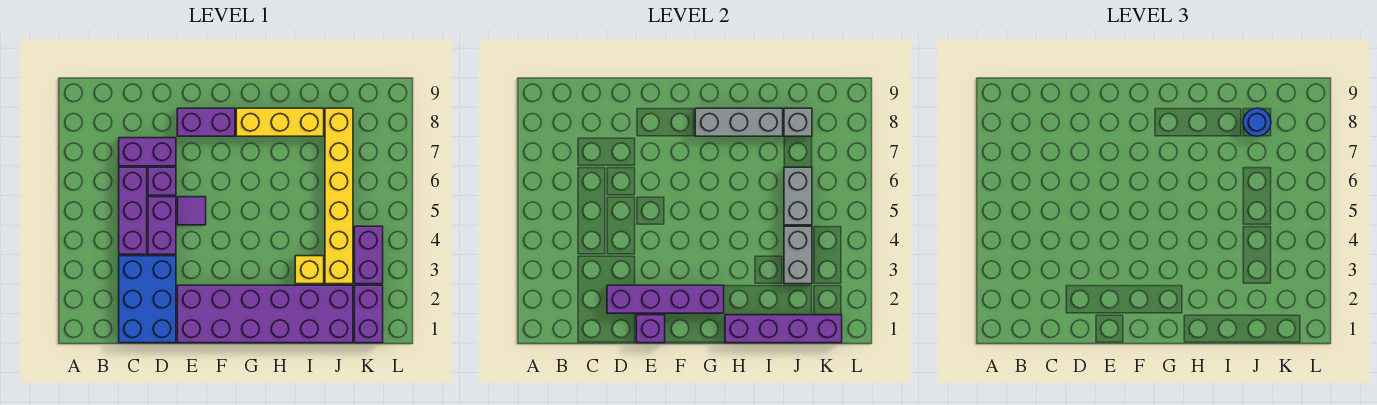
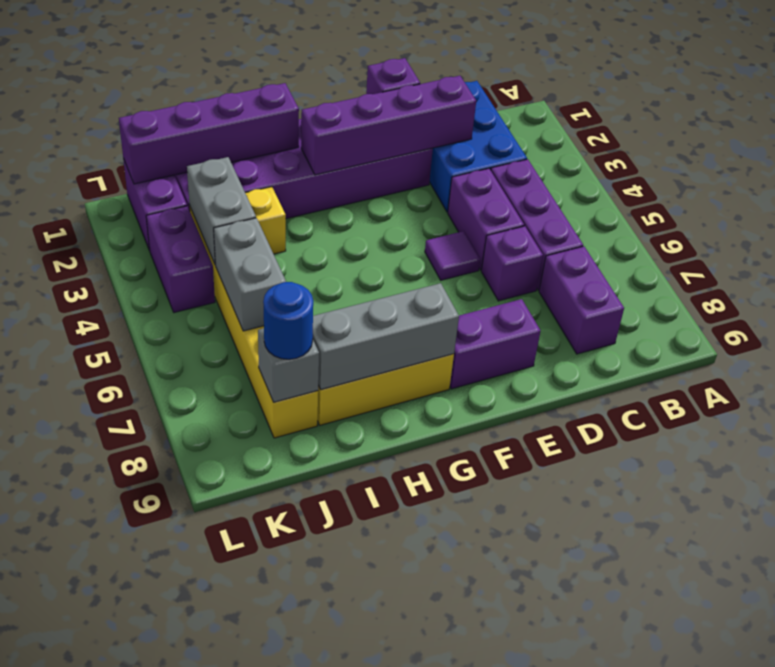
purple brick C7:D7 level 1 -> purple brick C7:C8 level 1

